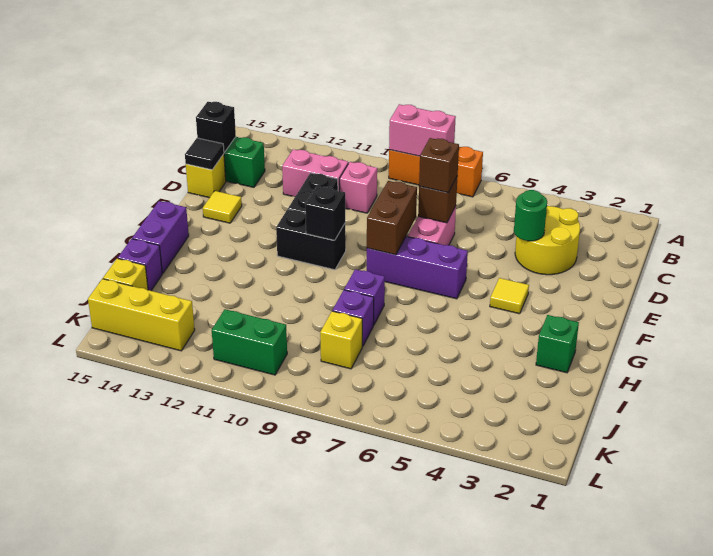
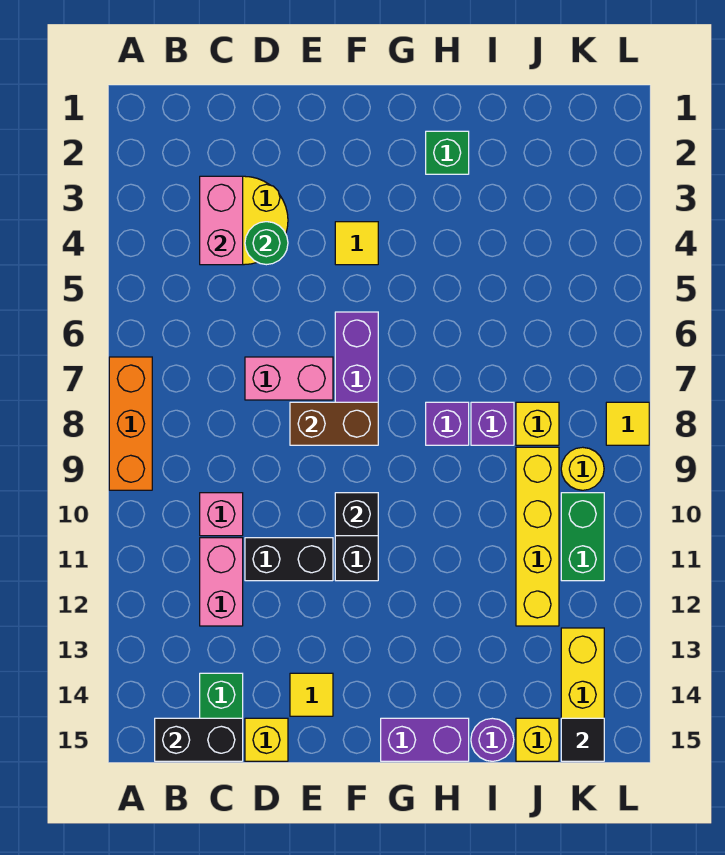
pink brick A8:A9 level 2 -> pink brick C3:C4 level 2
black brick C15 level 2 -> black brick B15:C15 level 2
brown brick D7 level 2 -> none
brown brick D7 level 3 -> none
black tile D15 level 2 -> black tile K15 level 2
purple brick I15 level 1 -> purple round brick I15 level 1
none -> yellow brick J9:J12 level 1
none -> yellow round brick K9 level 1
none -> yellow tile L8 level 1

